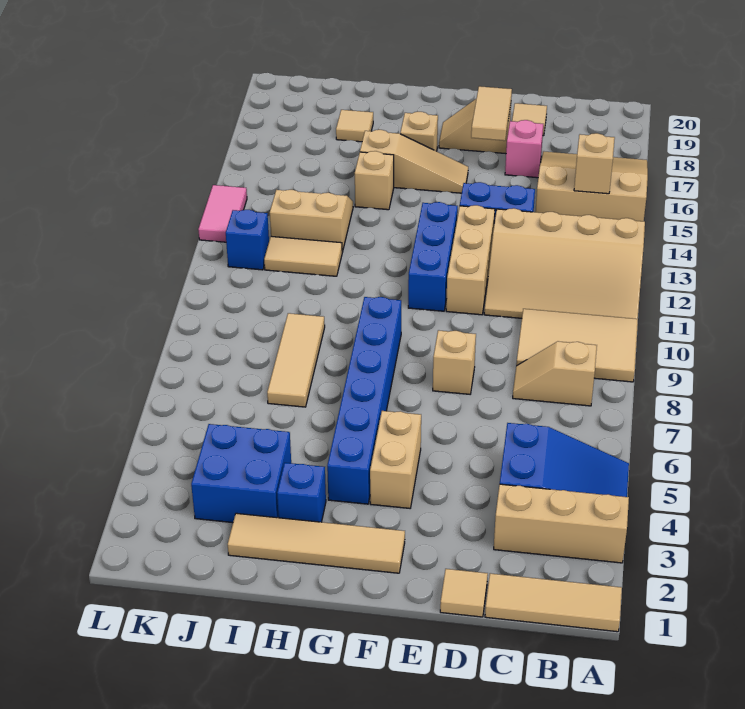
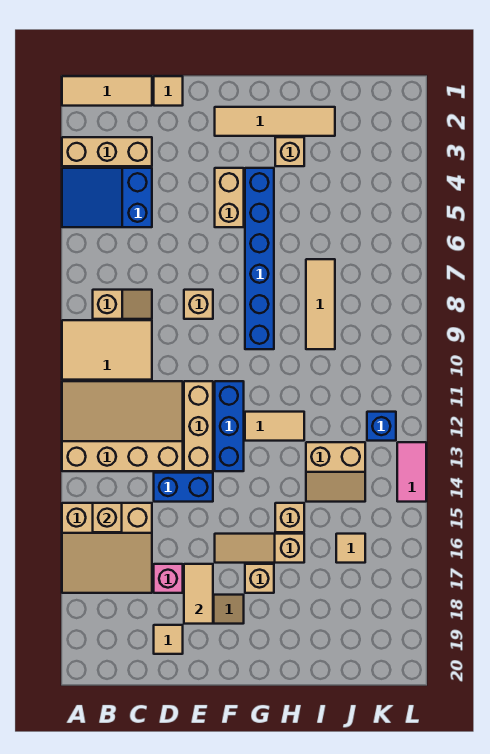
blue brick H3 level 1 -> tan brick H3 level 1
blue brick I3:J4 level 1 -> none
tan tile I12:J12 level 1 -> tan tile G12:H12 level 1
tan tile I18 level 1 -> tan tile J16 level 1

